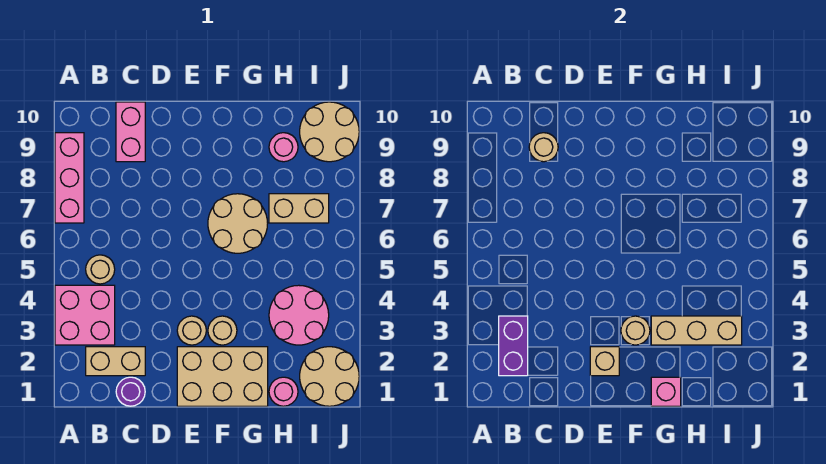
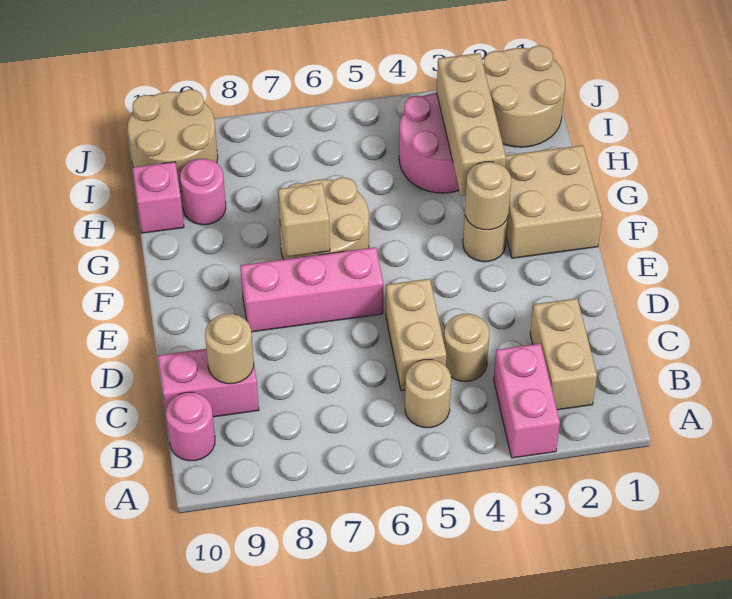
pink brick A3:B4 level 1 -> pink brick A3:B3 level 1
pink brick A7:A9 level 1 -> pink brick E6:E8 level 1
purple brick B2:B3 level 2 -> none
purple round brick C1 level 1 -> none
tan brick E1:G2 level 1 -> tan brick F1:G2 level 1
tan brick E2 level 2 -> tan brick F7 level 2
tan round brick E3 level 1 -> tan round brick C4 level 1
pink brick G1 level 2 -> pink brick H10 level 1
pink round brick H1 level 1 -> pink round brick B10 level 1
tan brick H7:I7 level 1 -> tan brick C5:D5 level 1

